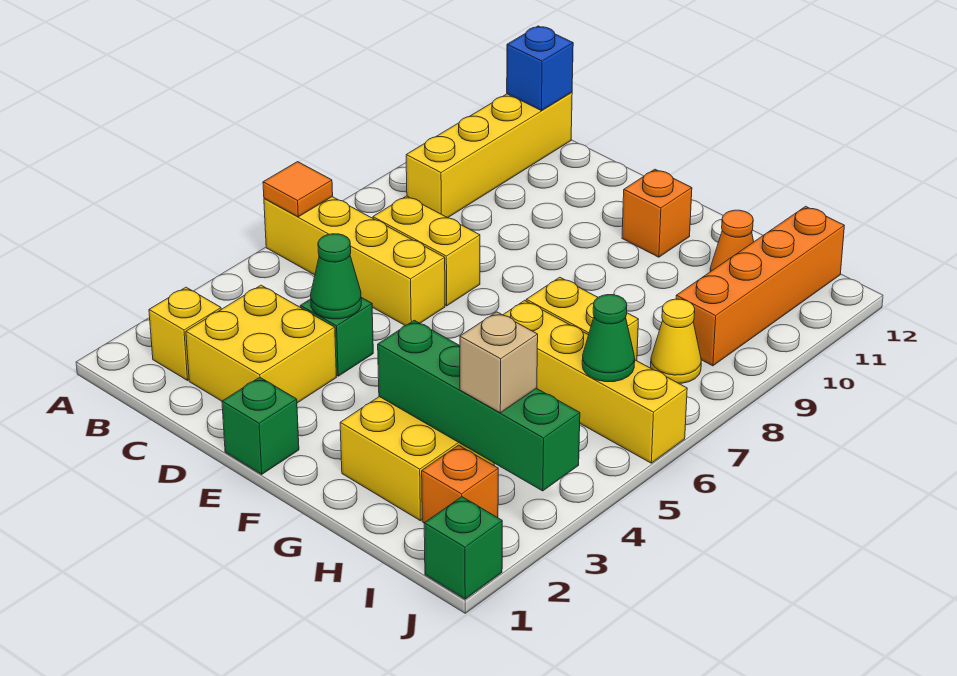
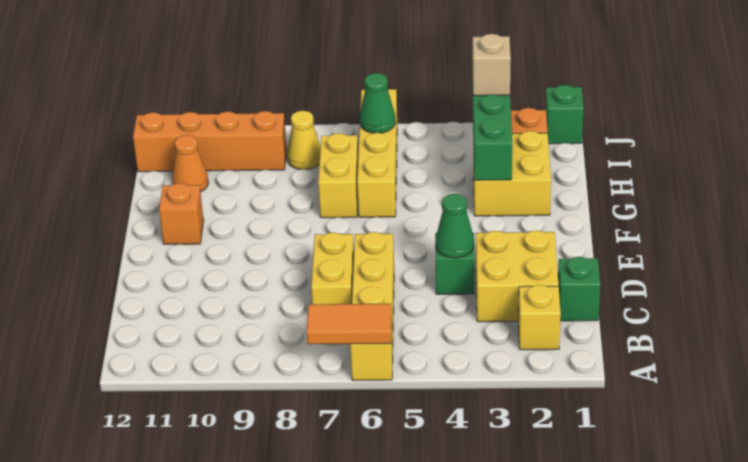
orange tile A6 level 2 -> orange tile A6:A7 level 2
yellow brick B9:B12 level 1 -> none
blue brick B12 level 2 -> none
green brick E1 level 1 -> green brick C1 level 1

